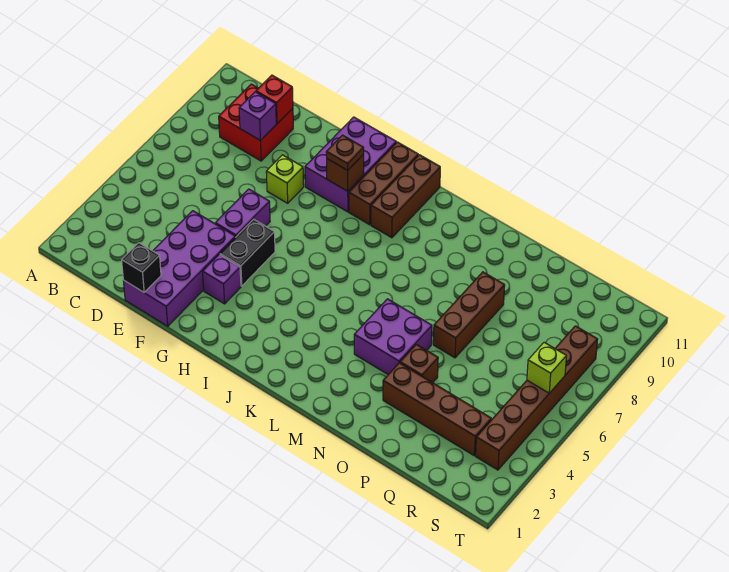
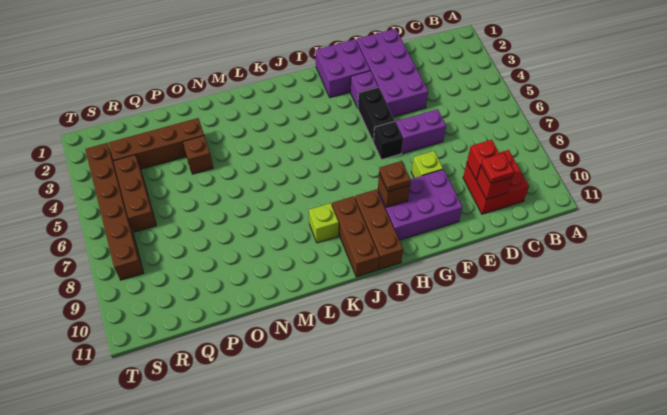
purple brick D9 level 2 -> red brick D9 level 2
none -> red plate D10 level 3
black brick E1 level 2 -> black brick G6 level 1
purple brick F5:F6 level 1 -> purple brick E6:F6 level 1
purple brick G9:H11 level 1 -> purple brick F9:H10 level 1
purple brick M4:N5 level 1 -> purple brick G1:H2 level 1
brown brick O6:O8 level 1 -> brown brick R4:R6 level 1
lime brick S6 level 2 -> lime brick K9 level 1

